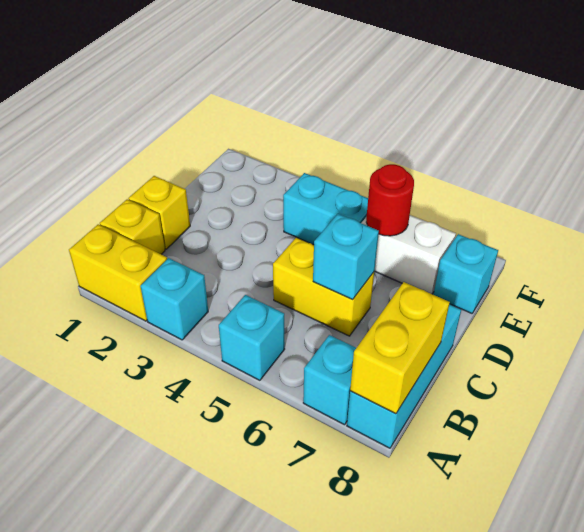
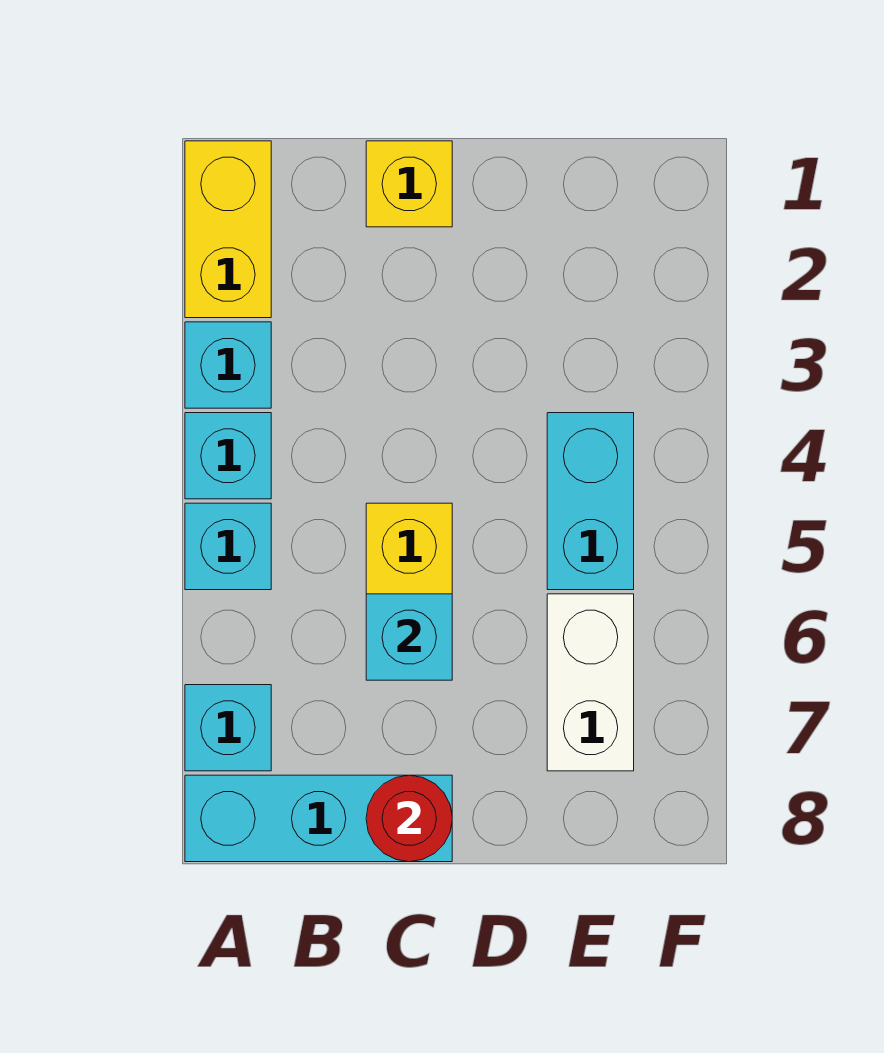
yellow brick A8:B8 level 2 -> none
yellow brick B1 level 1 -> none
red round brick E6 level 2 -> red round brick C8 level 2
cyan brick E8 level 1 -> cyan brick A4 level 1

